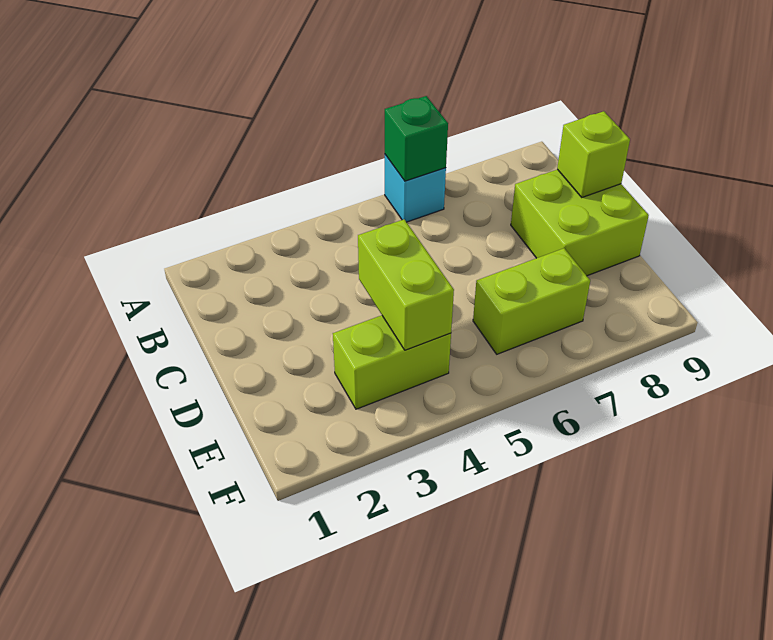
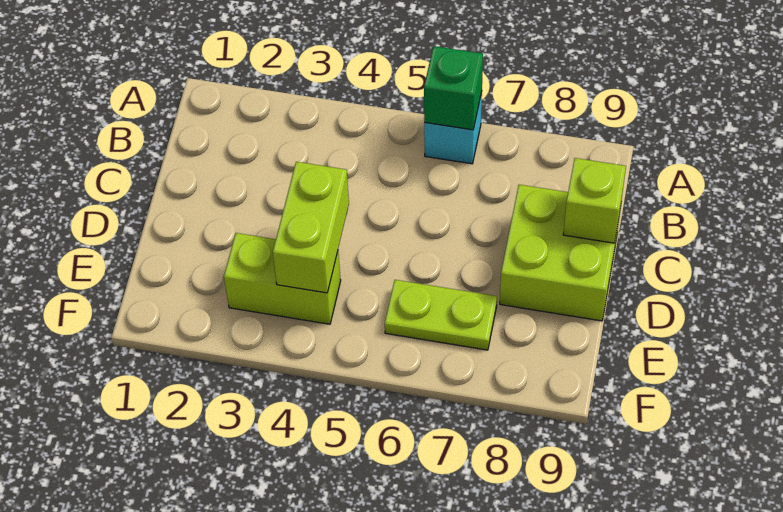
lime brick E6:E7 level 1 -> lime plate E6:E7 level 1

